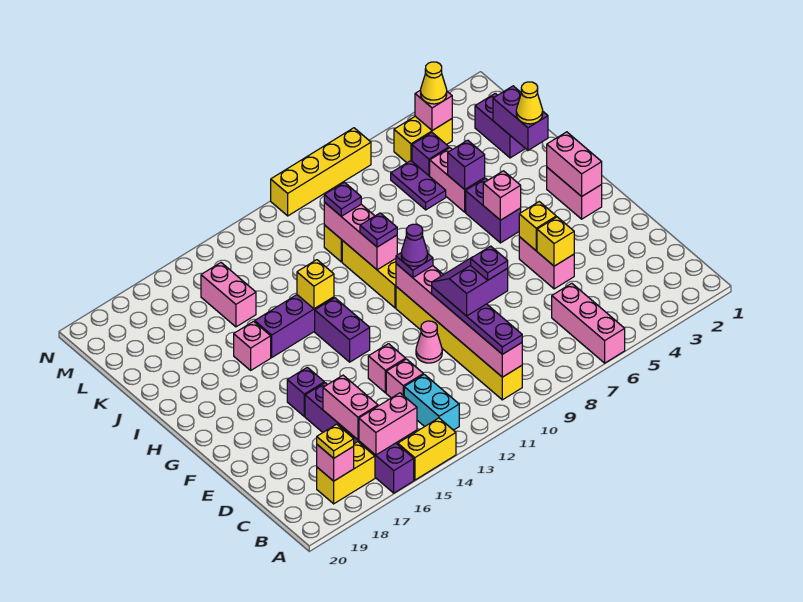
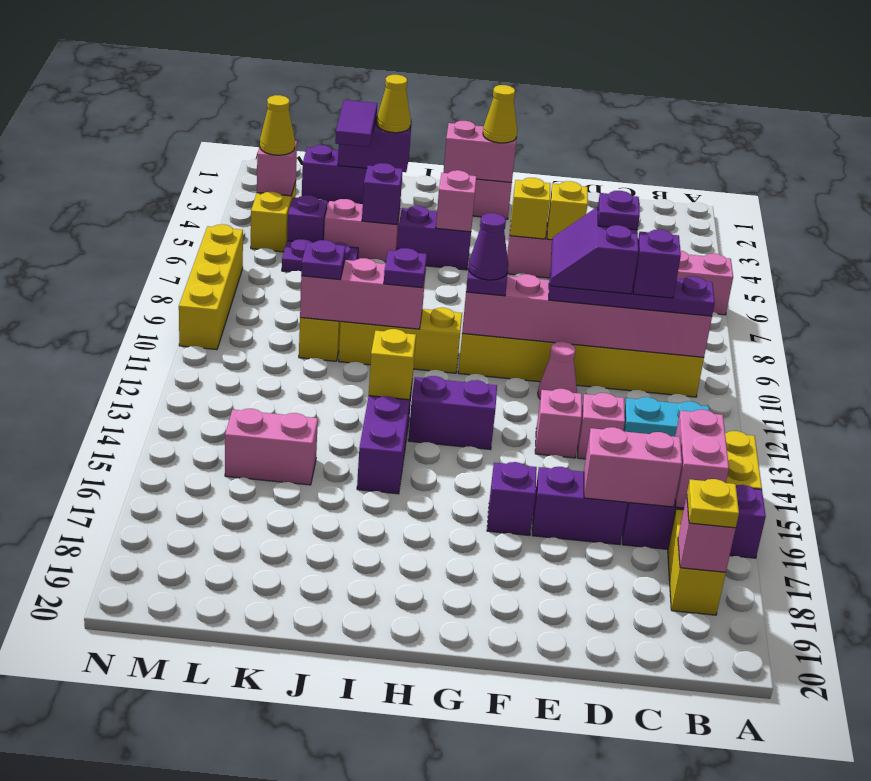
none -> purple brick C10 level 4
none -> yellow cone G2 level 3
pink brick I16 level 1 -> none
none -> purple tile K2:K3 level 3

